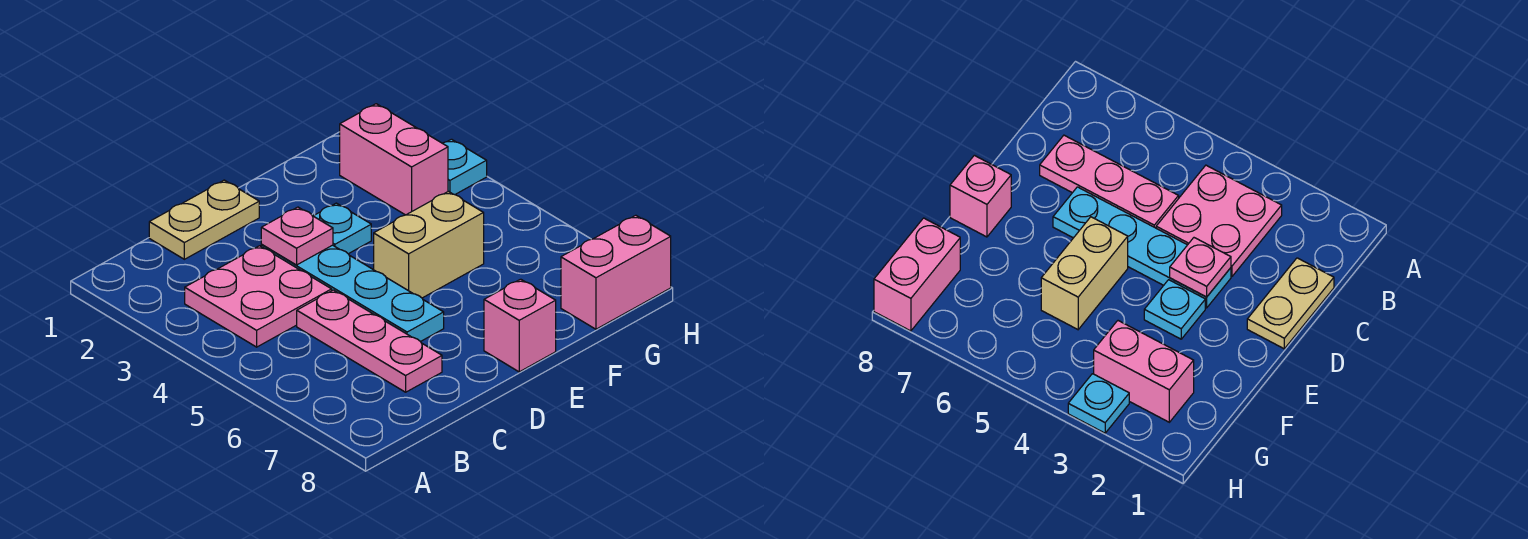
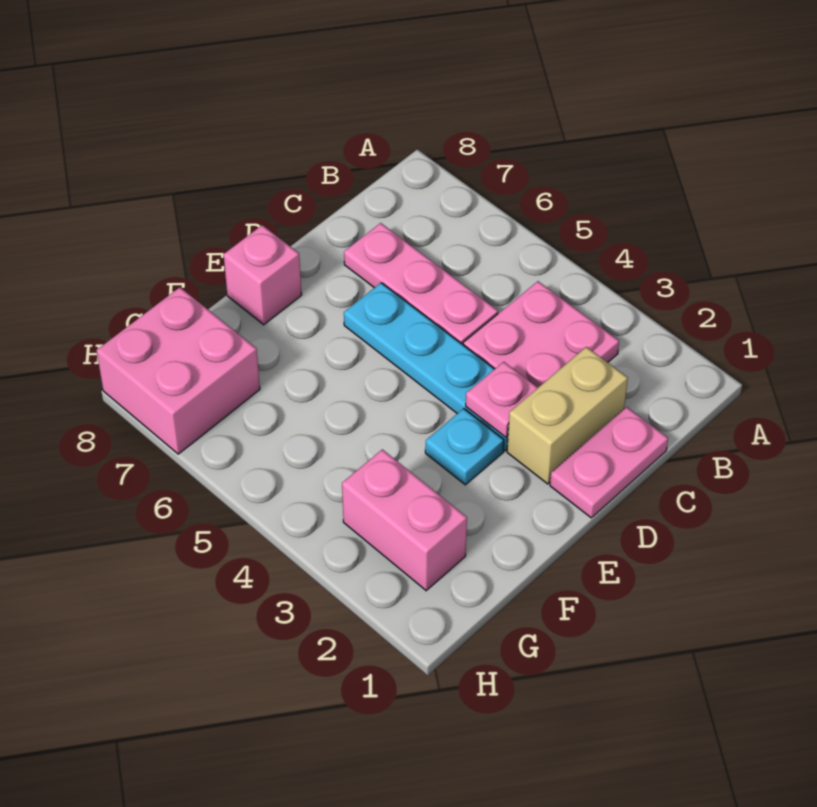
tan plate C1:D1 level 1 -> pink plate C1:D1 level 1
tan brick E5:F5 level 1 -> tan brick C2:D2 level 1
pink brick G8:H8 level 1 -> pink brick G7:H8 level 1
cyan plate H3 level 1 -> none

